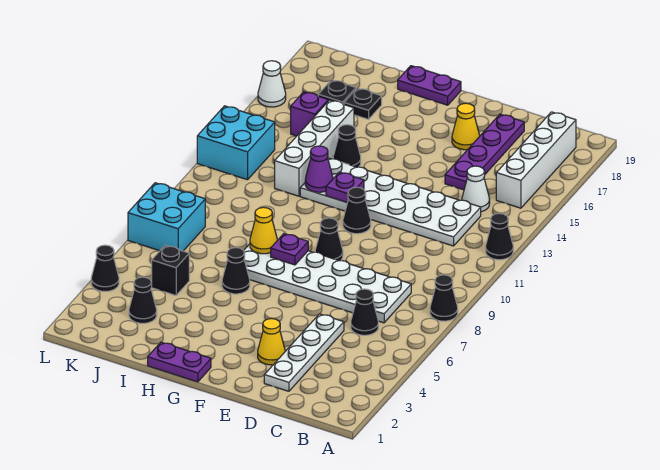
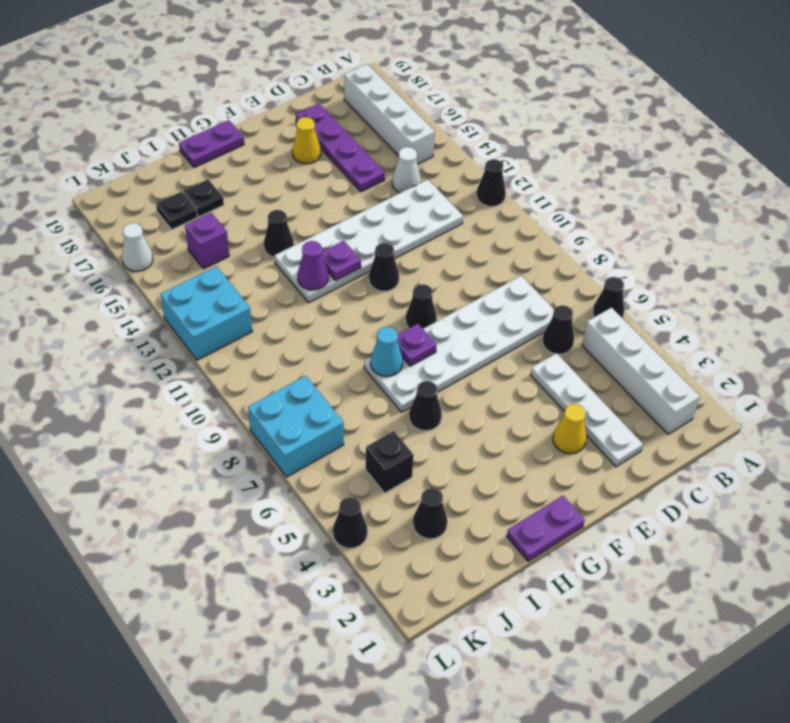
black cone A8 level 1 -> black cone A6 level 1
yellow cone H8 level 2 -> cyan cone H8 level 2
white brick I12:I15 level 1 -> white brick B2:B5 level 1

